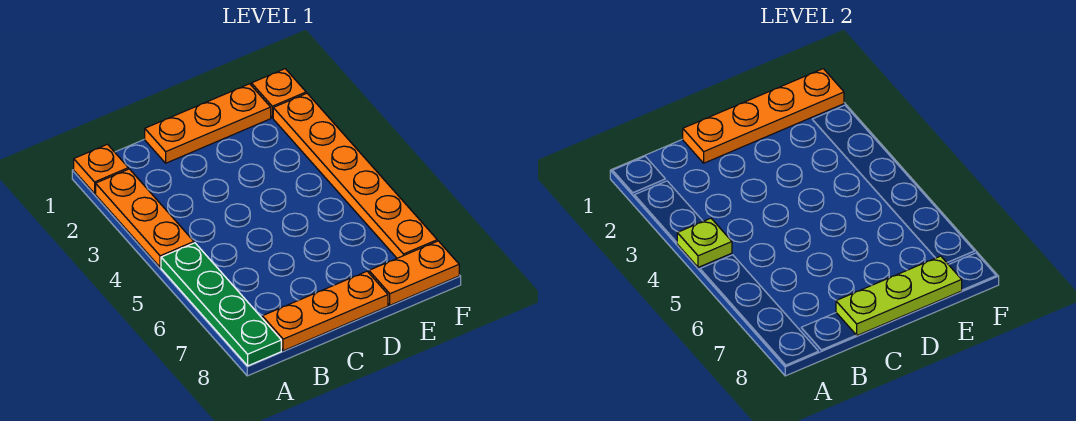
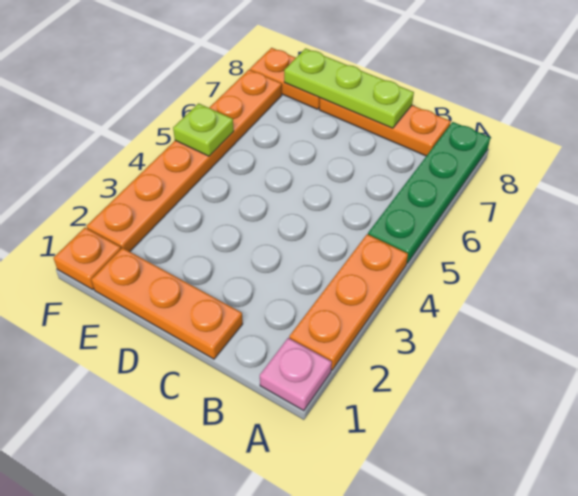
orange plate A1 level 1 -> pink plate A1 level 1
lime plate A4 level 2 -> lime plate F5 level 2
orange plate C1:F1 level 2 -> none

